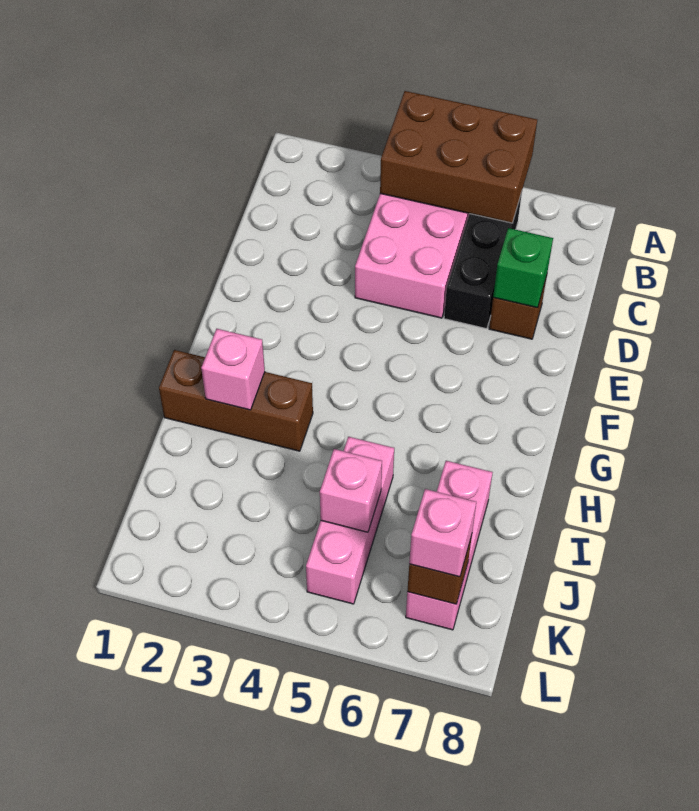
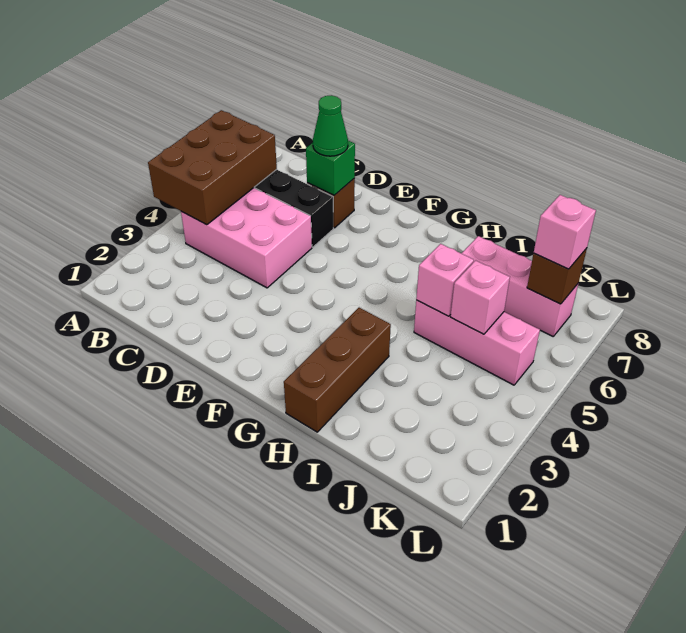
none -> green cone D7 level 3
pink brick H2 level 2 -> pink brick I5 level 2

